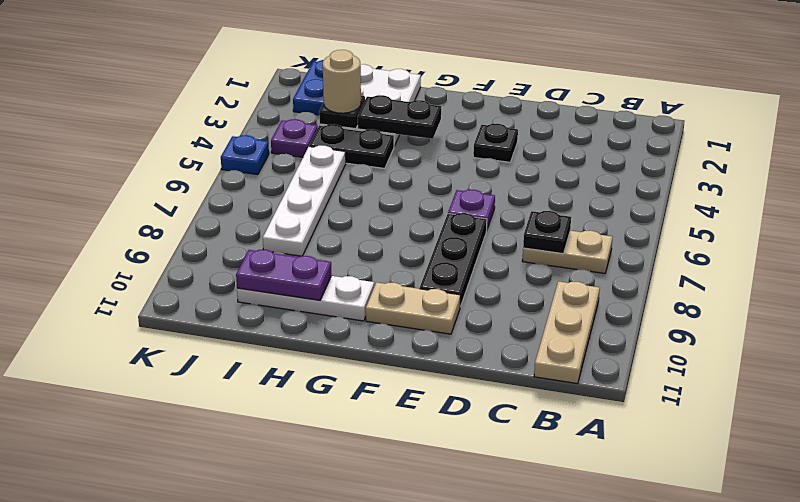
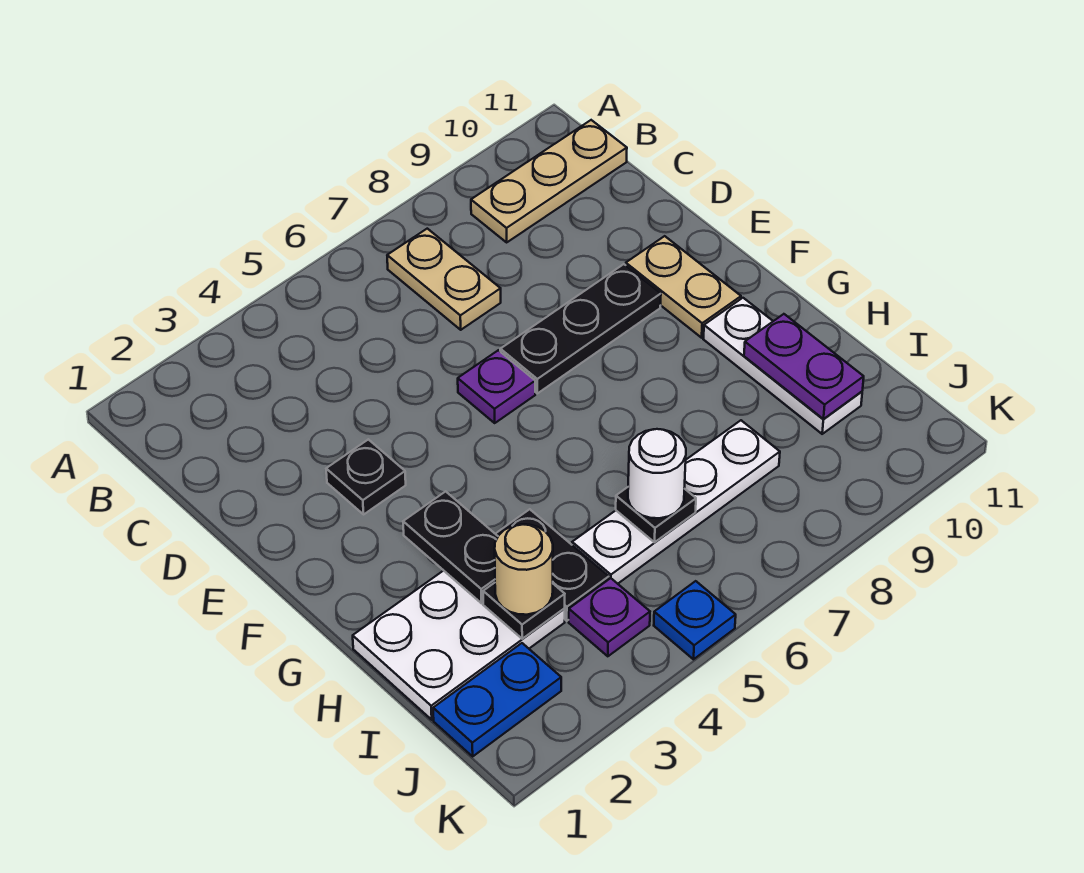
black plate C7 level 2 -> black plate I6 level 2
none -> white round brick I6 level 3

